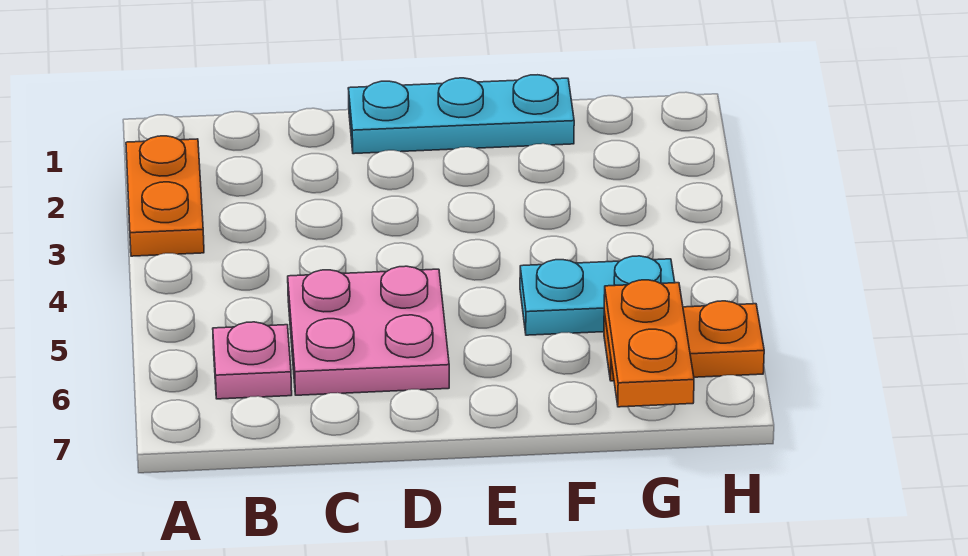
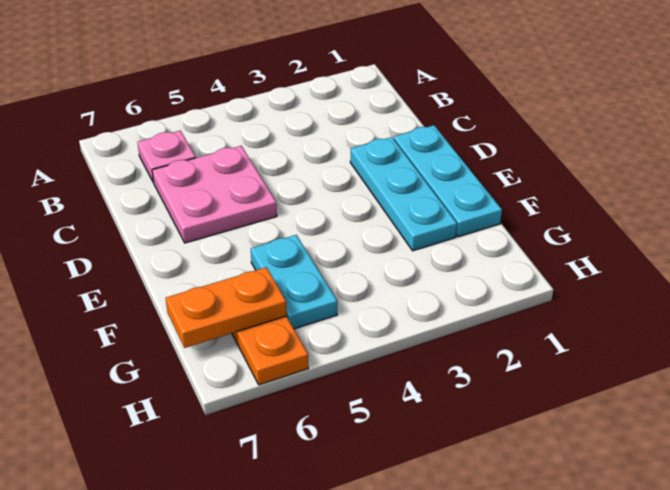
orange plate A2:A3 level 1 -> none
none -> cyan plate D2:F2 level 1

